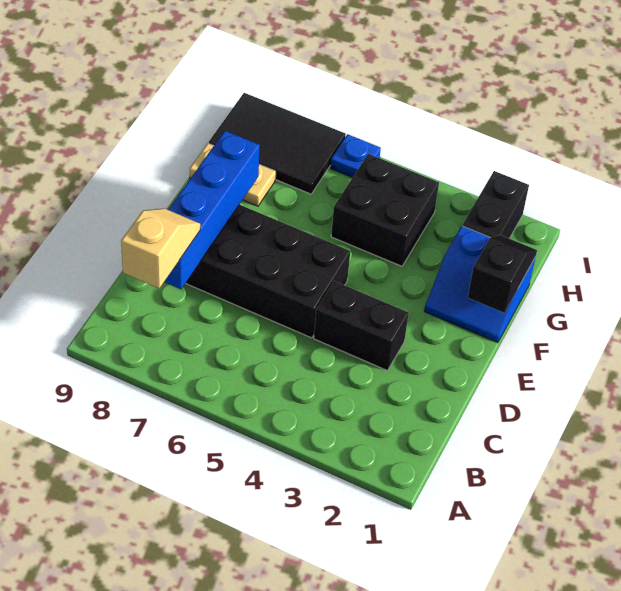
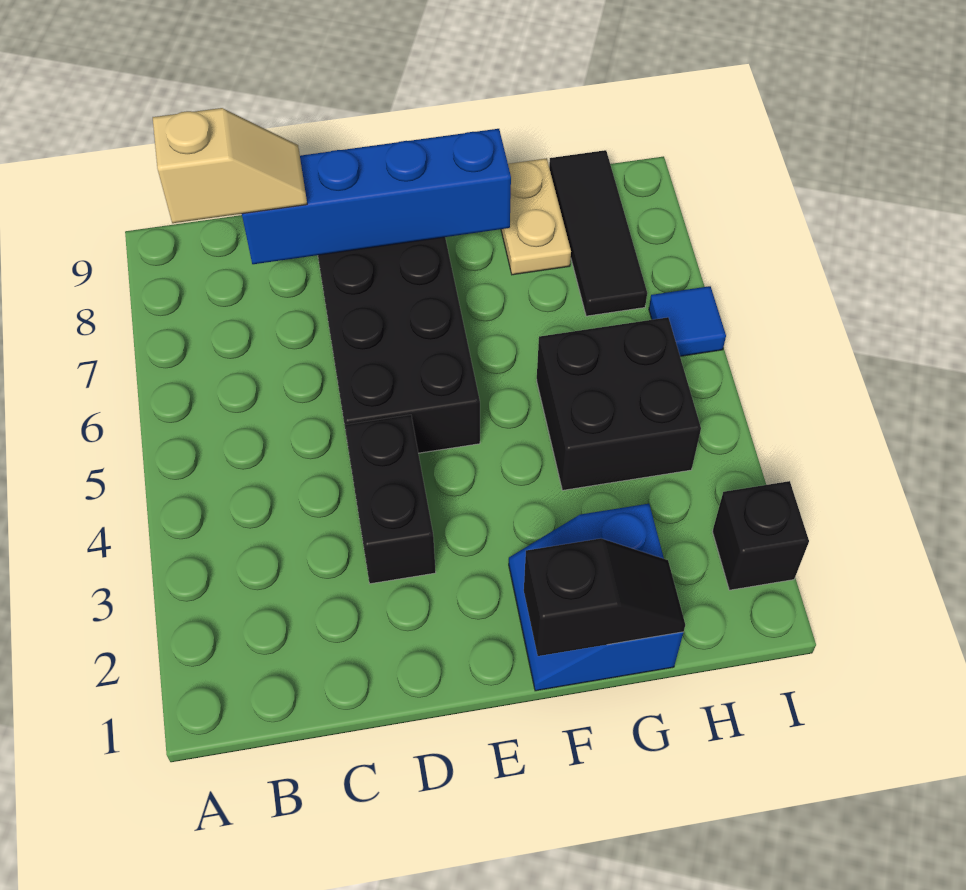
black brick H2:I2 level 1 -> black brick I2 level 1
black tile H7:I9 level 1 -> black tile H7:H9 level 1
blue plate I6 level 1 -> blue tile I6 level 1

